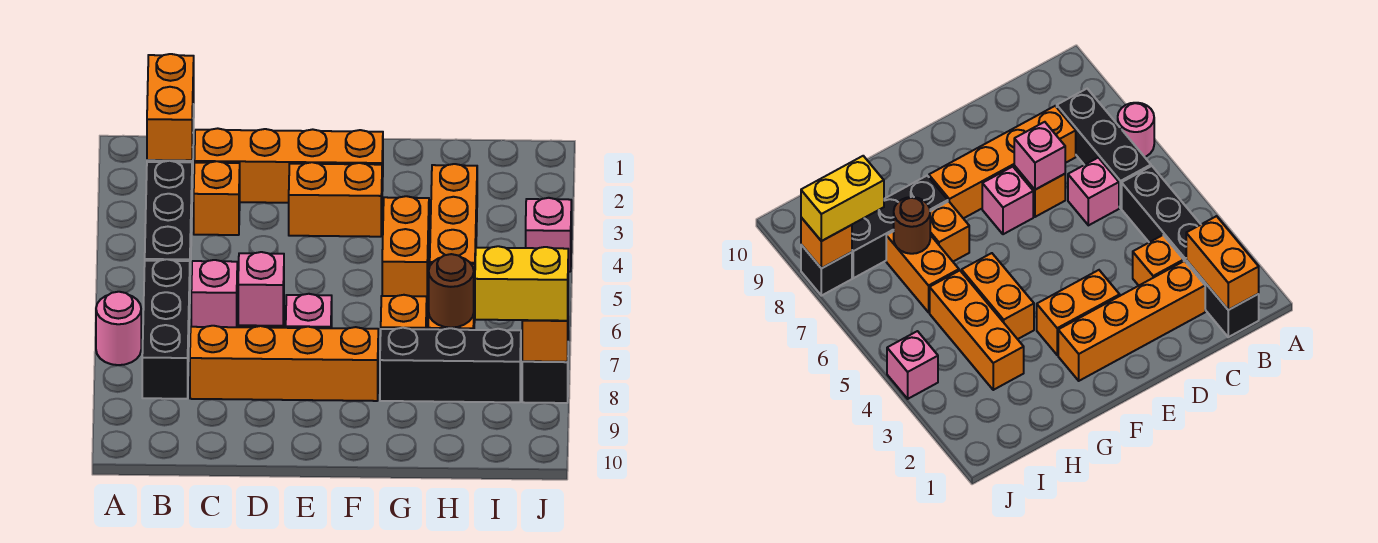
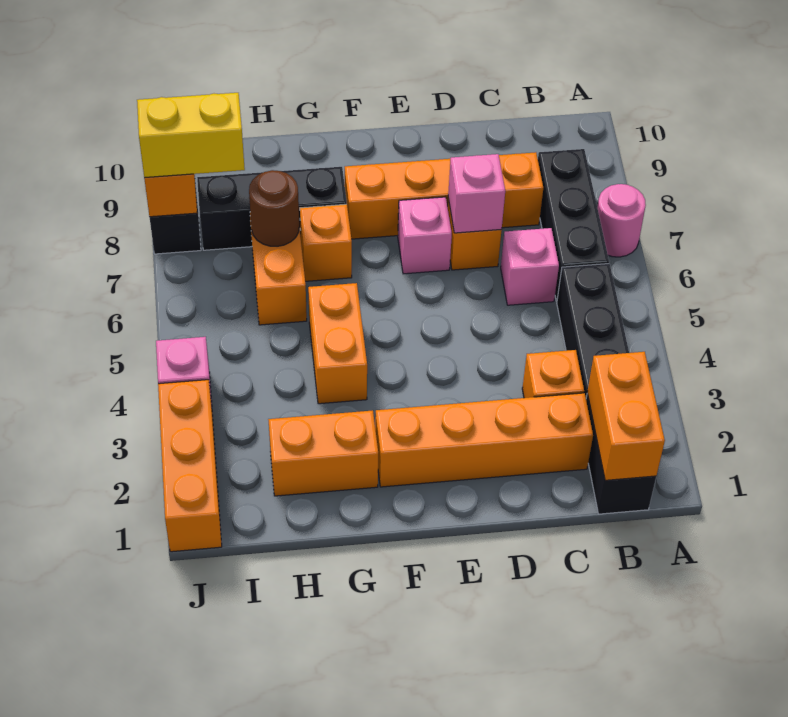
orange brick E3:F3 level 1 -> orange brick G2:H2 level 1
orange brick H3:H5 level 1 -> orange brick J1:J3 level 1

